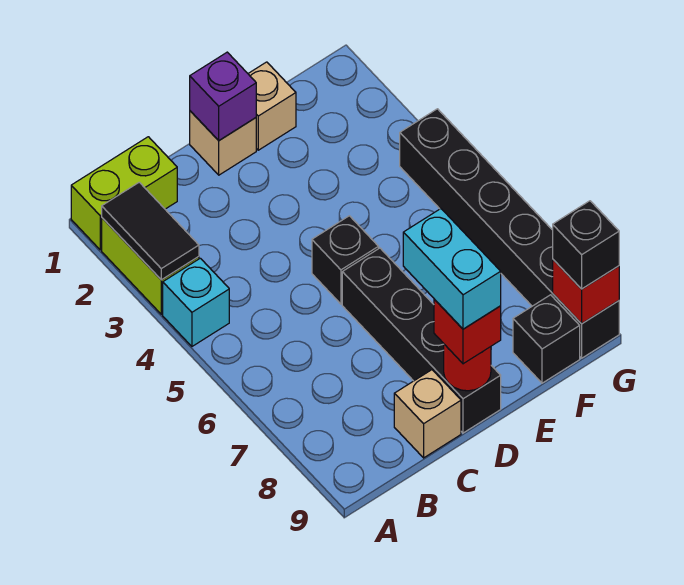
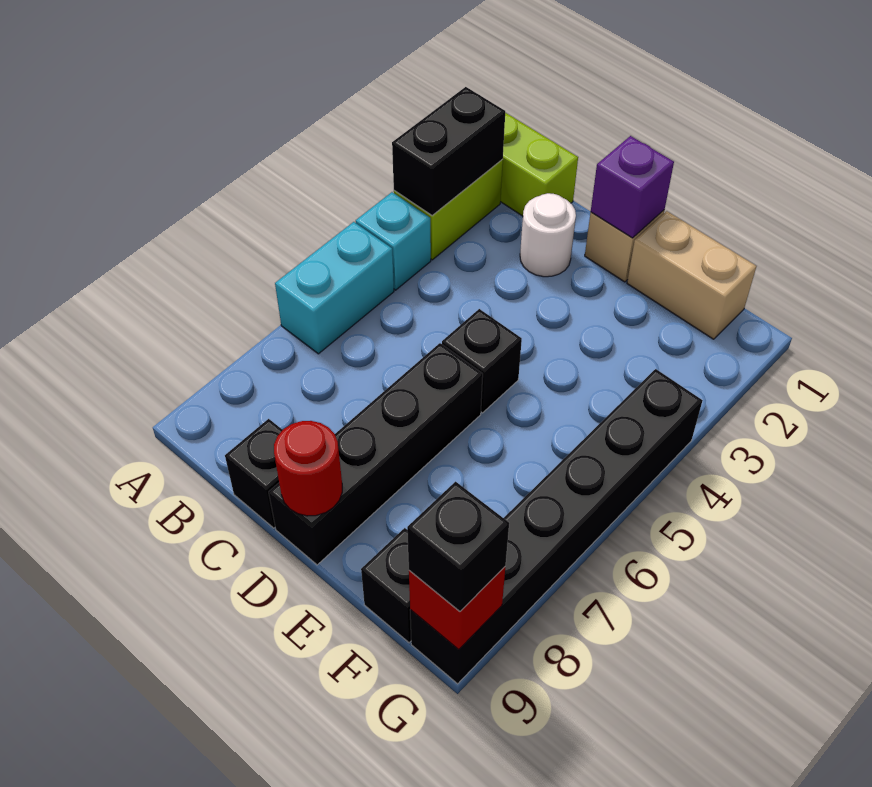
black tile A2:A3 level 2 -> black brick A2:A3 level 2
none -> white round brick C2 level 1
tan brick C9 level 1 -> black brick C9 level 1
cyan brick D8:D9 level 4 -> cyan brick A5:A6 level 1
red brick D9 level 3 -> none
tan brick E1 level 1 -> tan brick E1:F1 level 1

